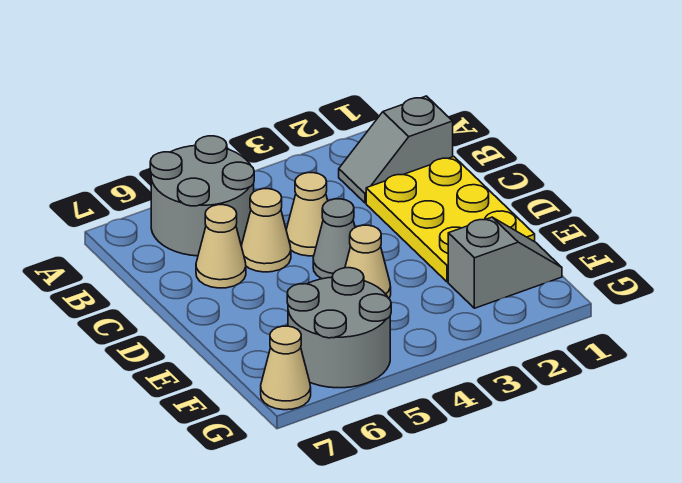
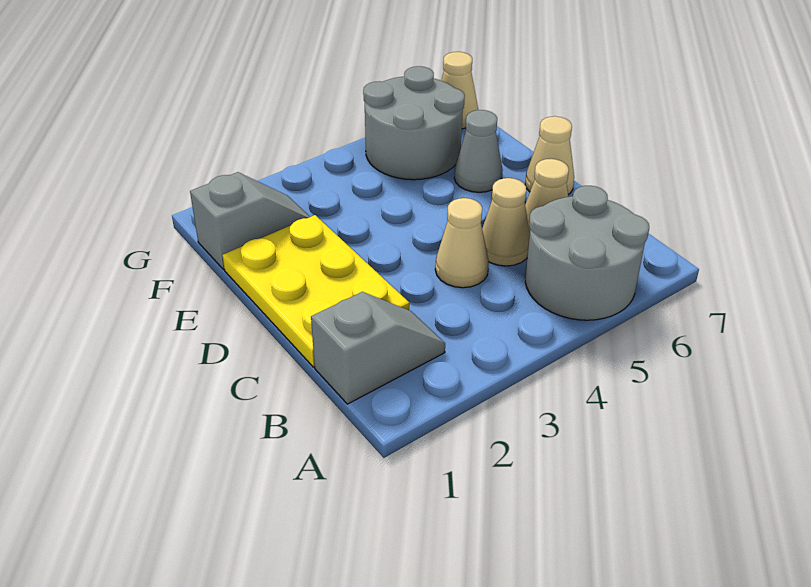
grey cone D4 level 1 -> grey cone E6 level 1
tan cone E4 level 1 -> tan cone D7 level 1
grey slope F1:F2 level 1 top 2 -> grey slope F1:F2 level 1 top 1

